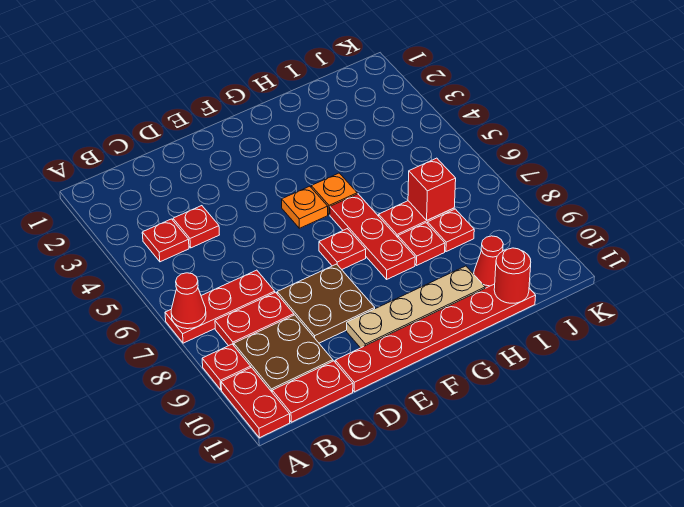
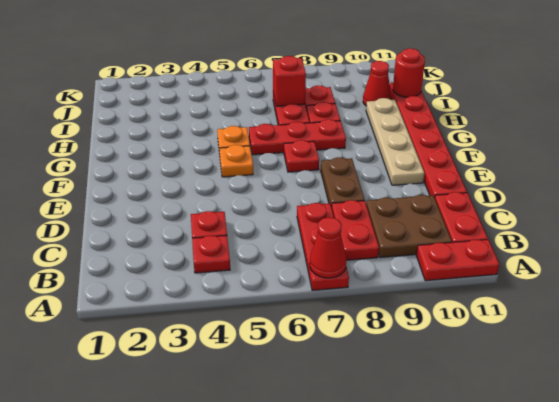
red plate A9 level 1 -> none
brown plate D8:E9 level 1 -> brown plate D8:E8 level 1

